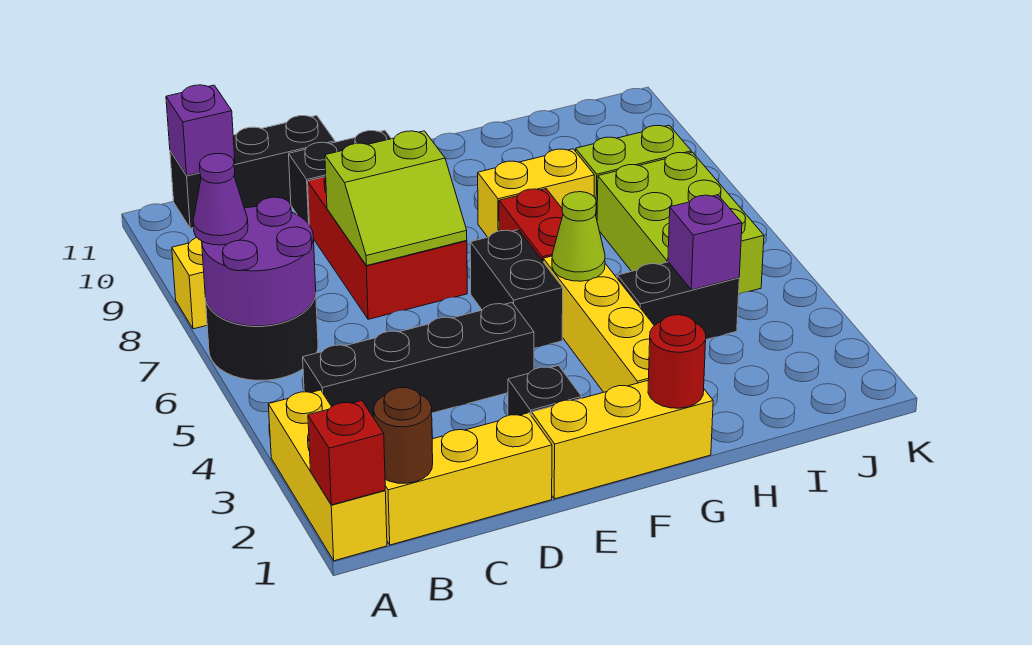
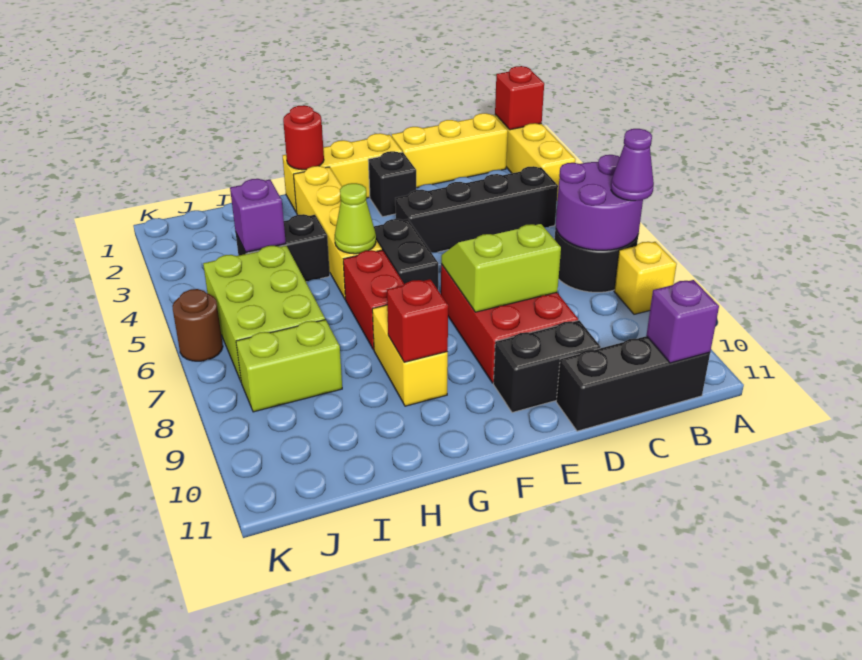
brown round brick B1 level 2 -> brown round brick K6 level 1
yellow brick G8:H8 level 1 -> yellow brick G8:G9 level 1
none -> red brick G9 level 2

